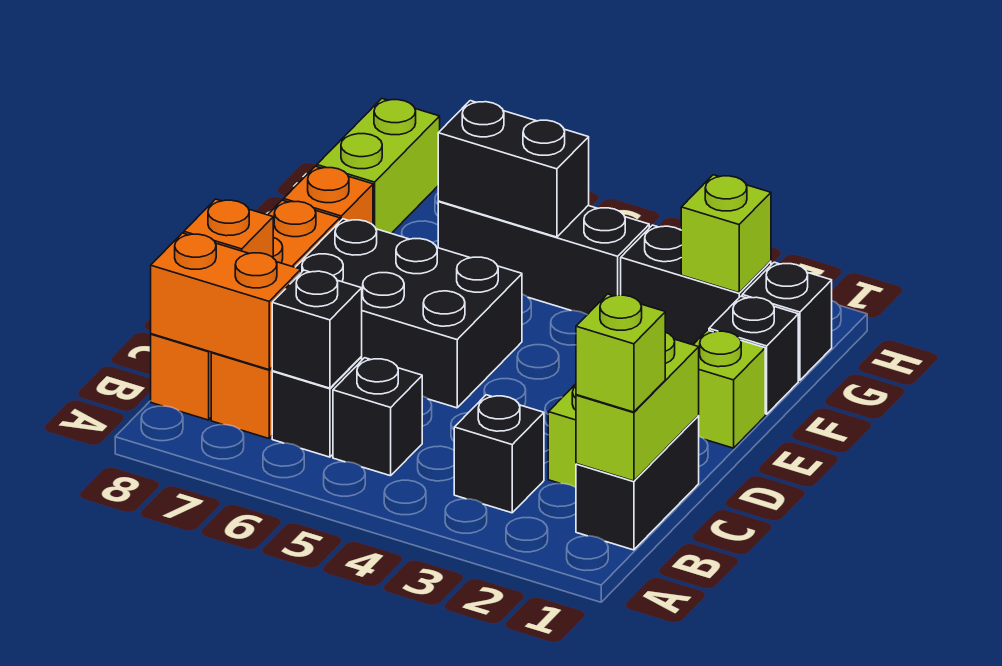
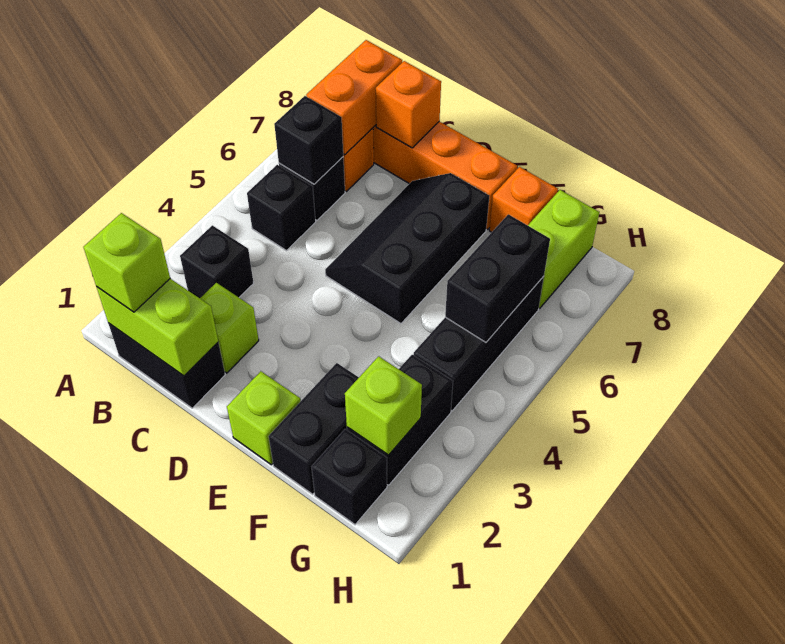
black brick D5:E7 level 1 -> black slope D5:E7 level 1 top E
black brick F1 level 1 -> black brick F1:F2 level 1
lime brick G8:H8 level 1 -> lime brick G7:G8 level 1

